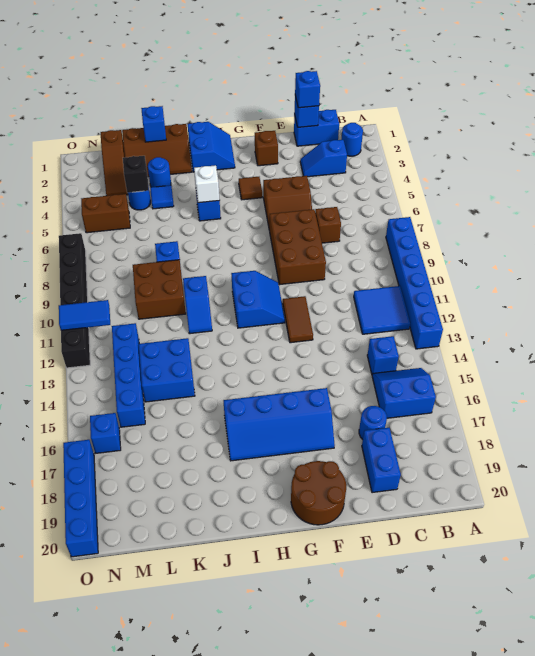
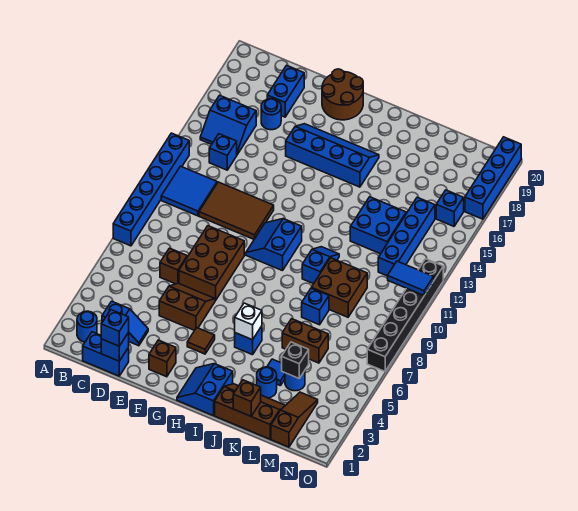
brown tile F11:F12 level 1 -> brown tile D11:F12 level 1
blue brick K1 level 2 -> brown brick K1 level 2
brown brick M5:N5 level 1 -> brown brick K6:L6 level 1

